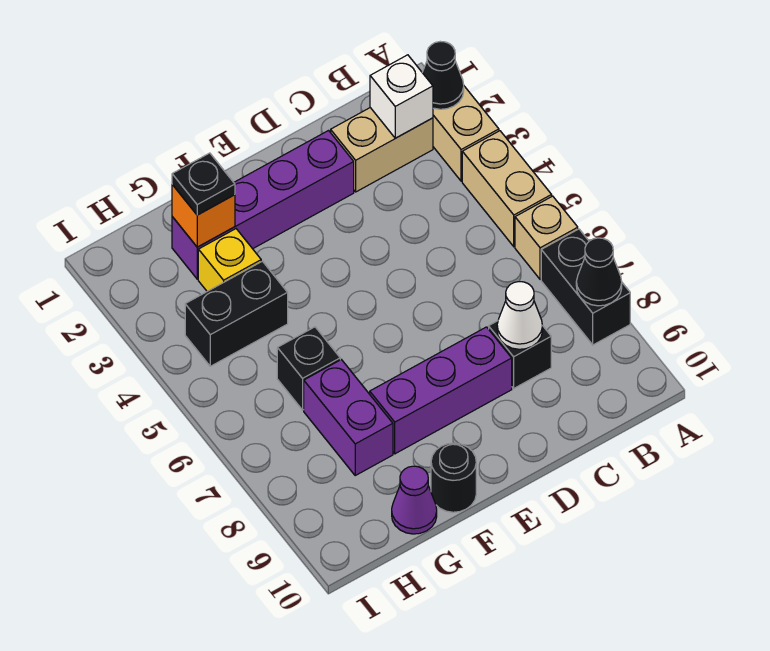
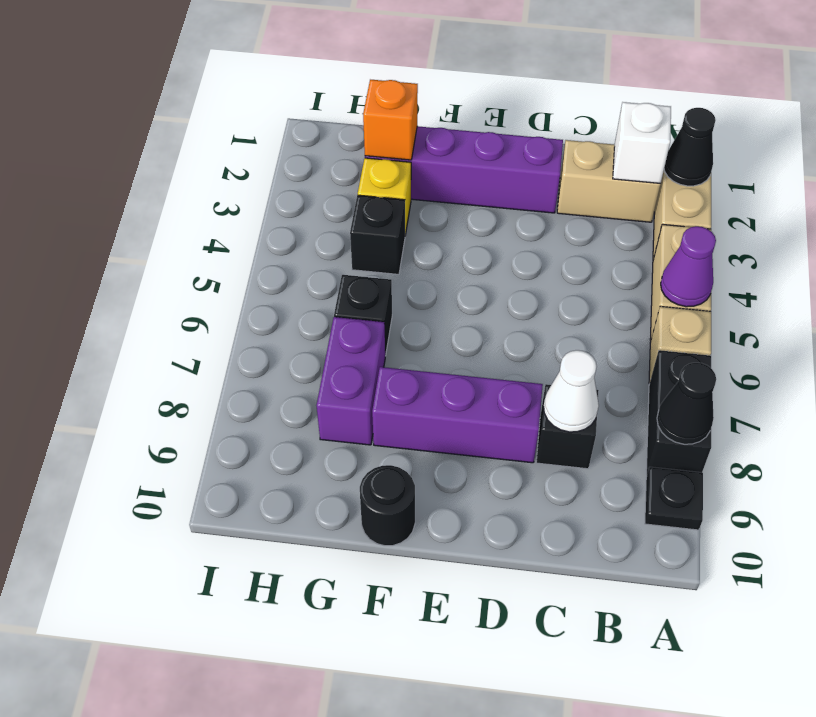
black plate G2 level 3 -> black plate A9 level 1
black brick G4:H4 level 1 -> black brick G4 level 1
purple cone G10 level 1 -> purple cone A5 level 2

